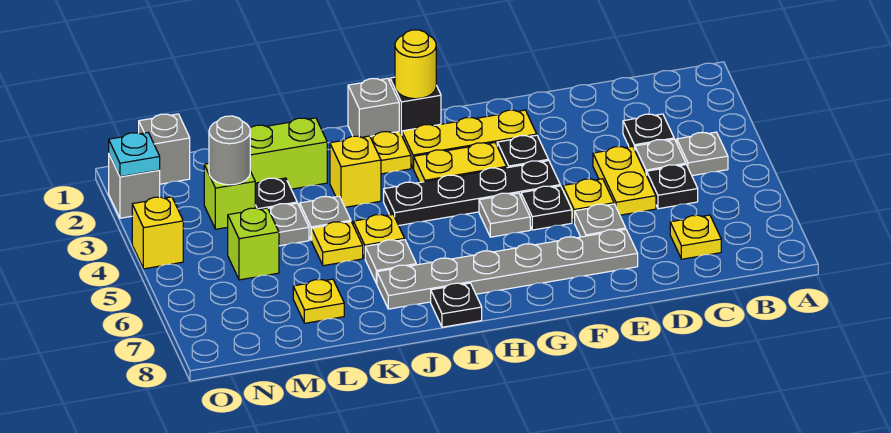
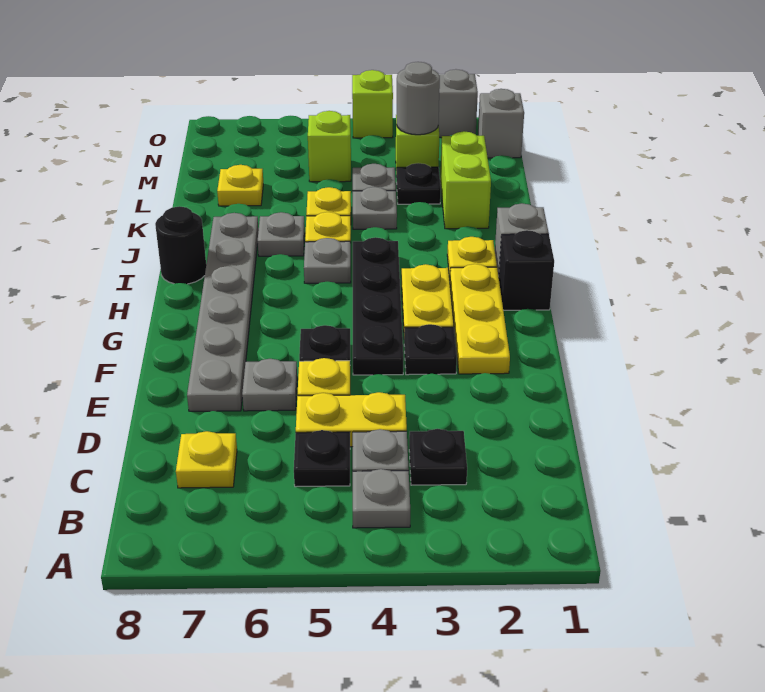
grey plate G5 level 1 -> grey plate I5 level 1
yellow round brick H1 level 2 -> none
black plate I8 level 1 -> black round brick I8 level 1
yellow brick J3 level 1 -> none
cyan plate O2 level 2 -> none
yellow brick O4 level 1 -> lime brick O4 level 1

